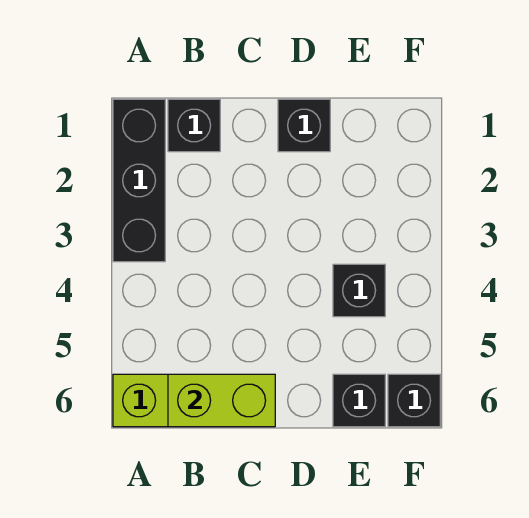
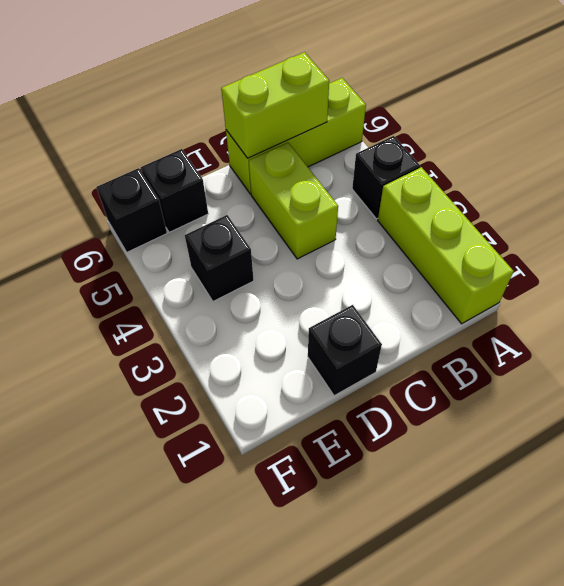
black brick A1:A3 level 1 -> lime brick A1:A3 level 1
black brick B1 level 1 -> black brick A4 level 1
none -> lime brick C4:C5 level 1

